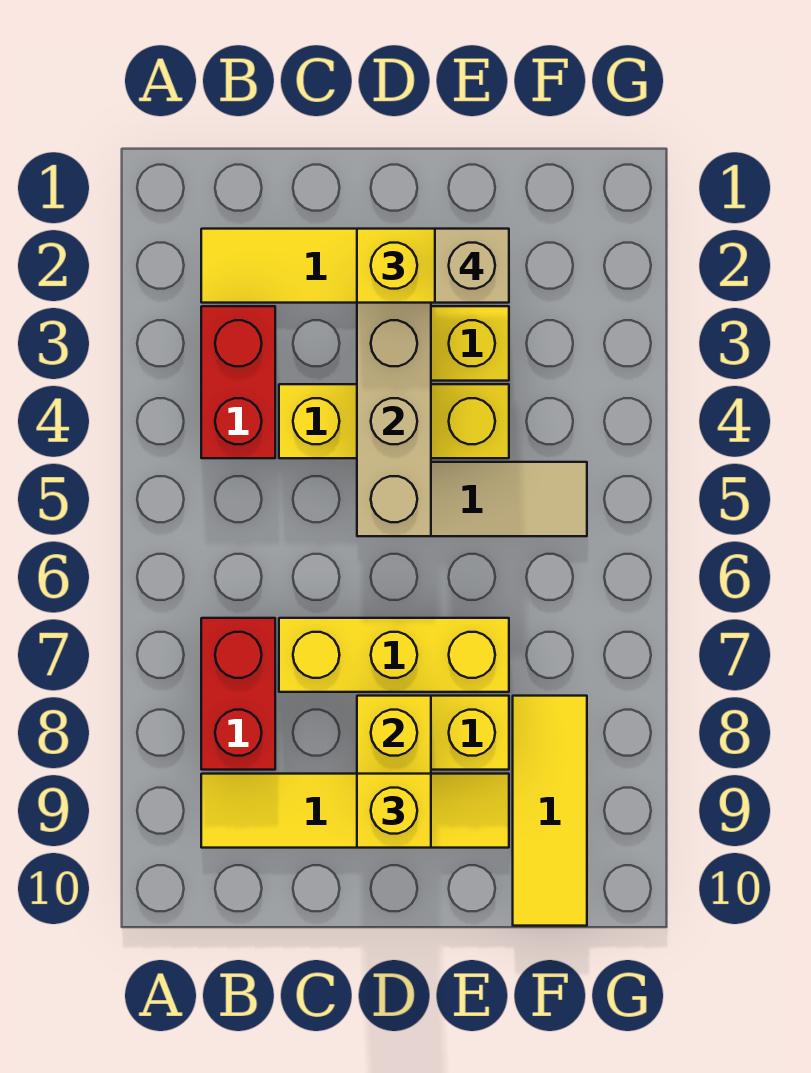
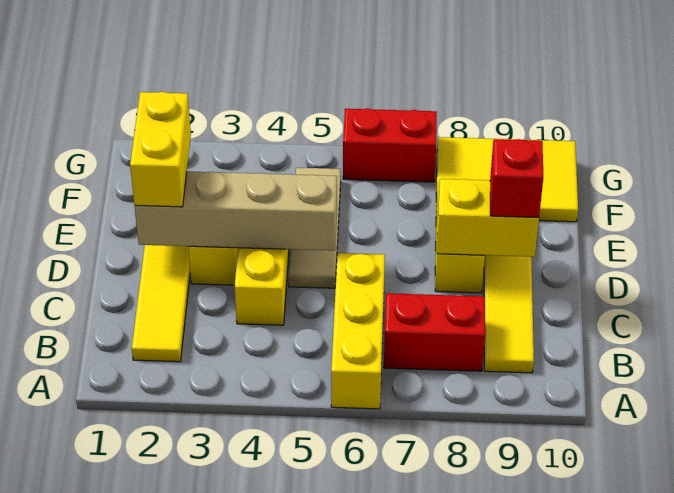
red brick B3:B4 level 1 -> red brick G6:G7 level 1
yellow brick C7:E7 level 1 -> yellow brick A6:C6 level 1
yellow brick D9 level 3 -> red brick D9 level 3
tan brick E2 level 4 -> none
yellow tile F8:F10 level 1 -> yellow tile F8:G10 level 1

